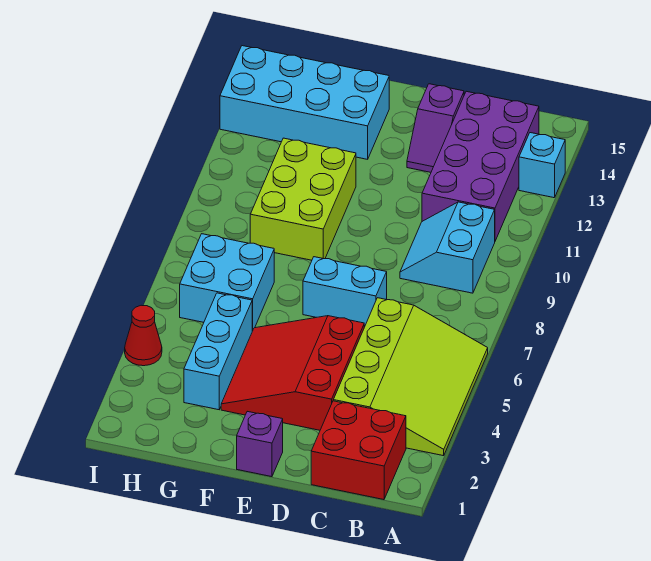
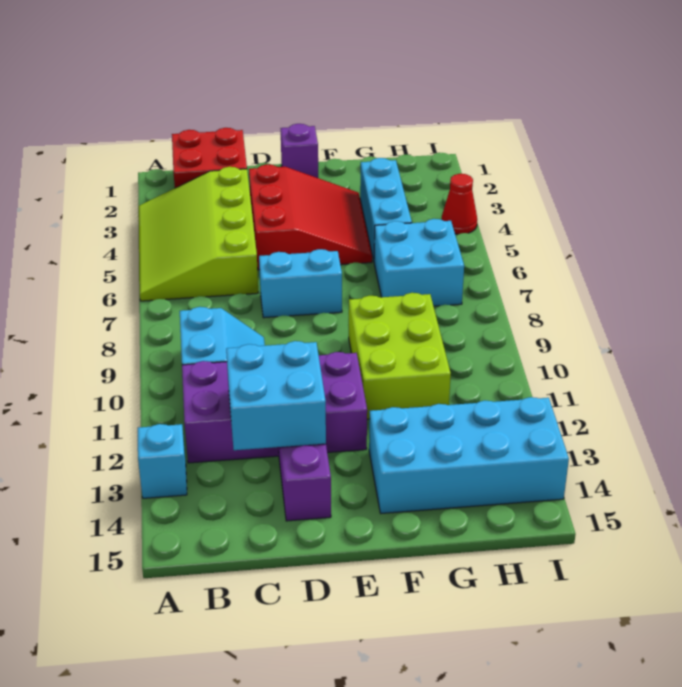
purple brick B11:C14 level 1 -> purple brick B11:E12 level 1
none -> cyan brick C12:D13 level 2

